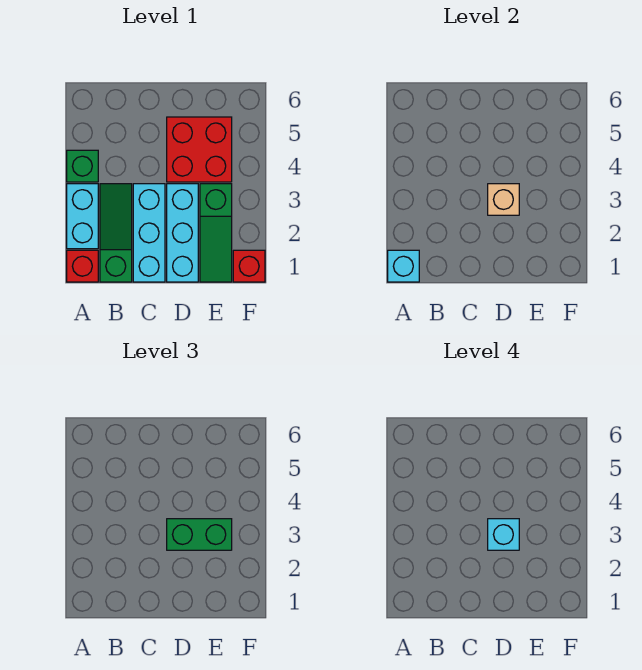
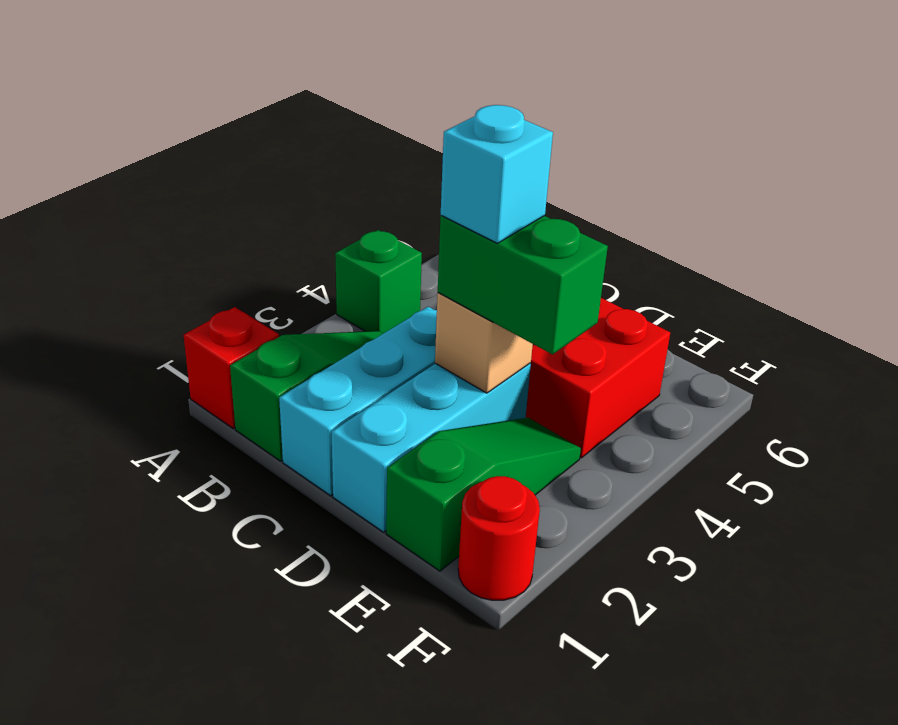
cyan brick A1 level 2 -> none
cyan brick A2:A3 level 1 -> none
green slope E1:E3 level 1 top 3 -> green slope E1:E3 level 1 top 1
red brick F1 level 1 -> red round brick F1 level 1

